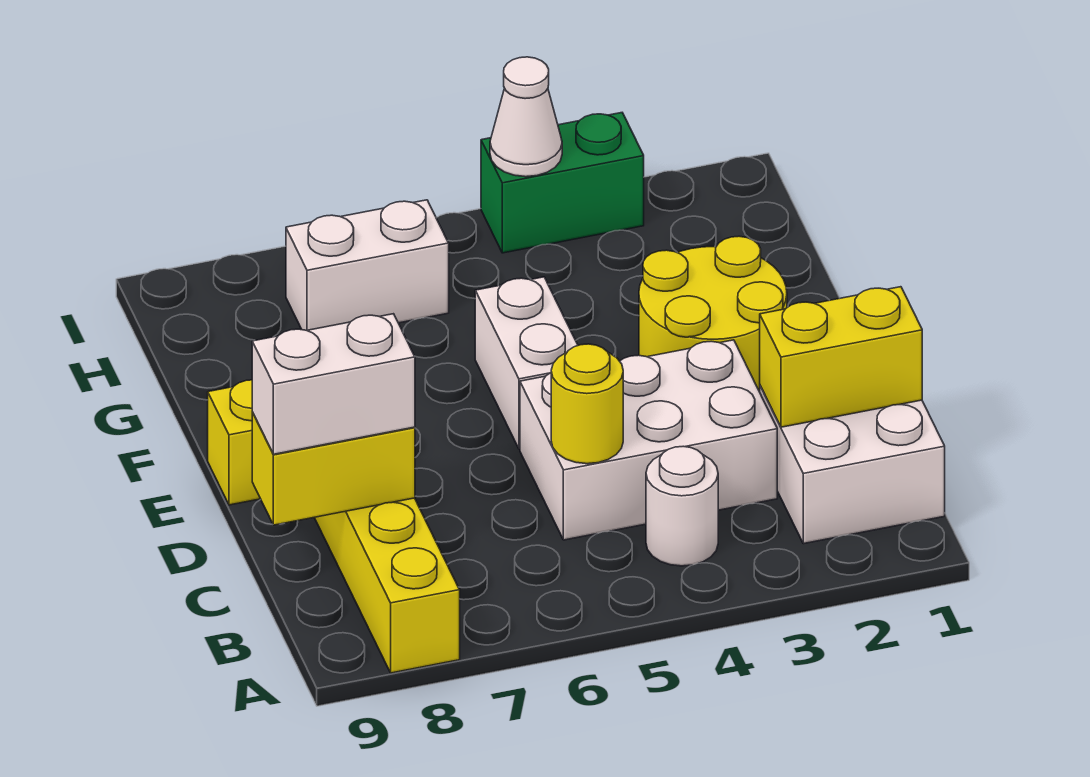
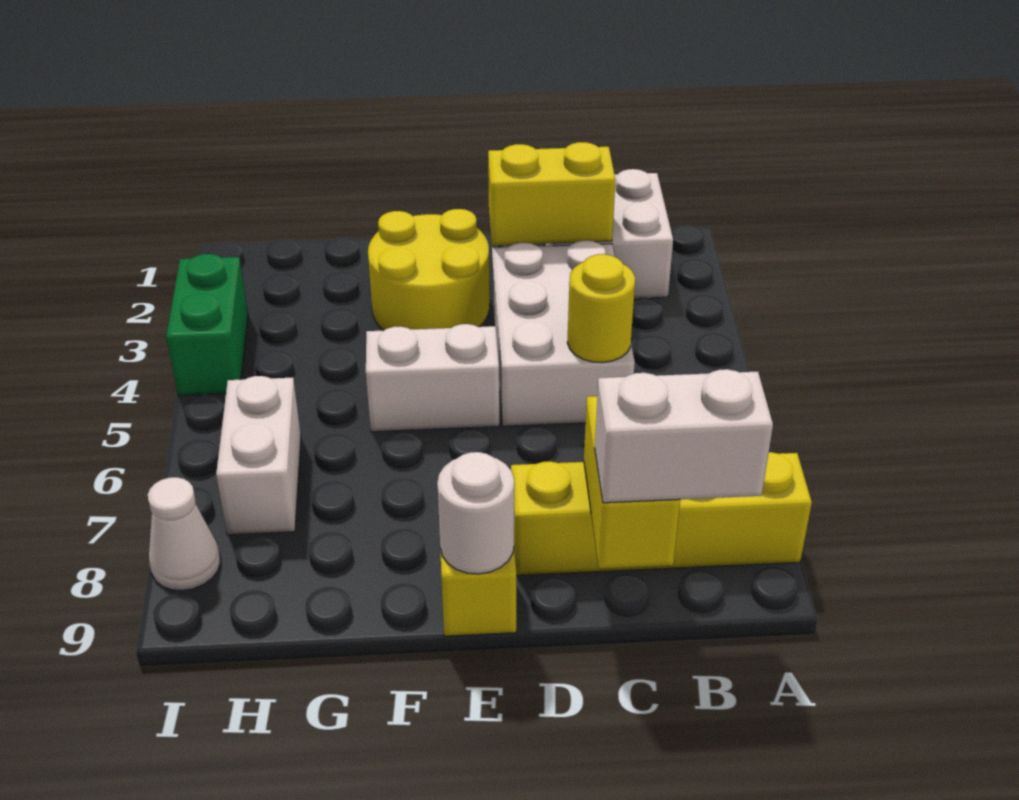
white round brick B4 level 1 -> white round brick E9 level 2
yellow brick C1:C2 level 2 -> yellow brick C2:D2 level 2
white brick C8:C9 level 3 -> white brick B9:C9 level 3
white cone I4 level 2 -> white cone I8 level 1

